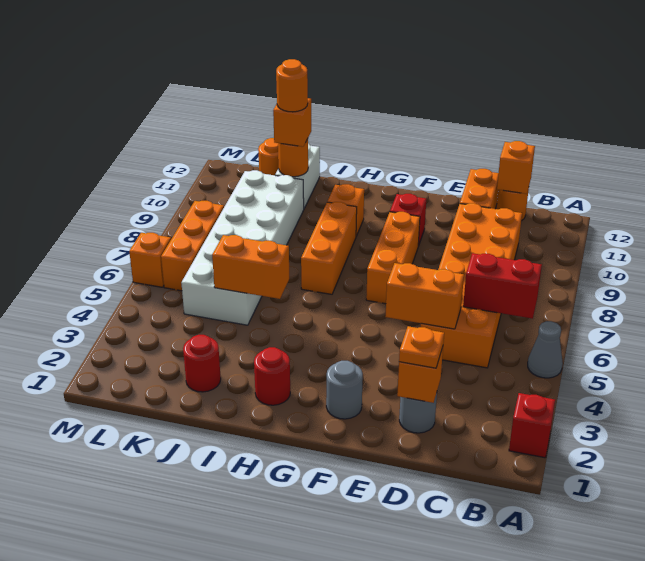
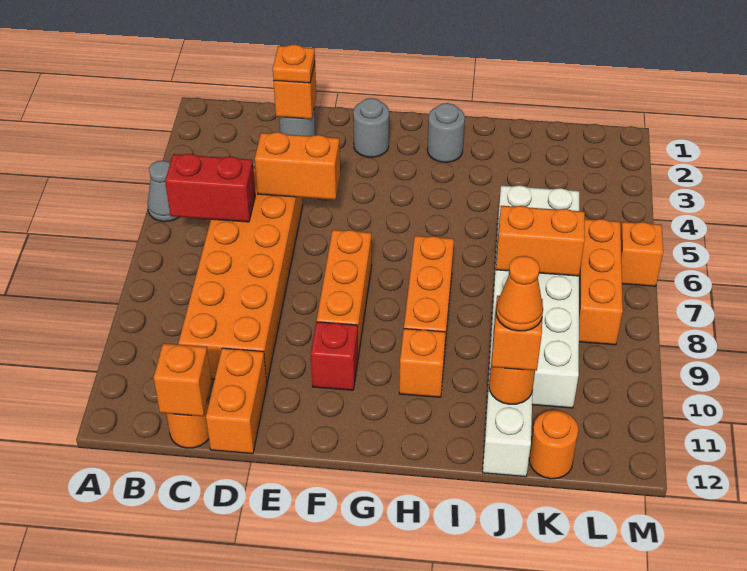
red brick A2 level 1 -> none
red round brick H2 level 1 -> grey round brick H2 level 1
orange brick I5:J5 level 2 -> orange brick J7:K7 level 2
red round brick J2 level 1 -> none
orange round brick J11 level 4 -> orange cone J11 level 4

